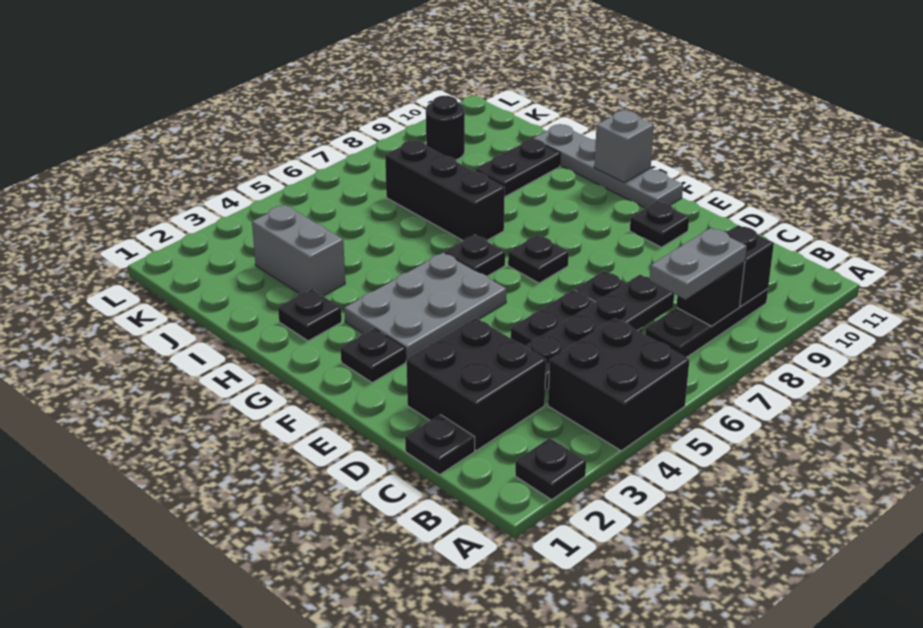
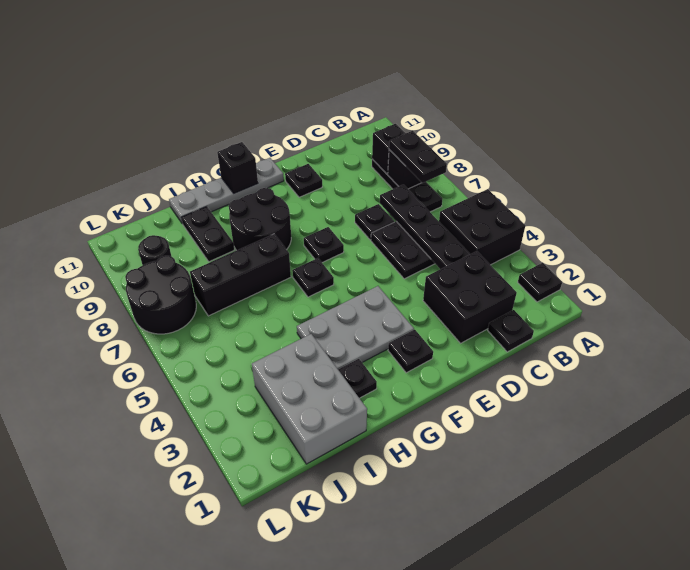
grey plate B7:B8 level 3 -> black plate B7:B8 level 3
grey plate F3:G5 level 1 -> grey plate F3:H4 level 1
none -> black round brick G8:H9 level 1
grey brick G11 level 2 -> black brick G11 level 2
grey brick I3:J3 level 1 -> grey brick I1:J3 level 1
none -> black round brick K7:L8 level 1

